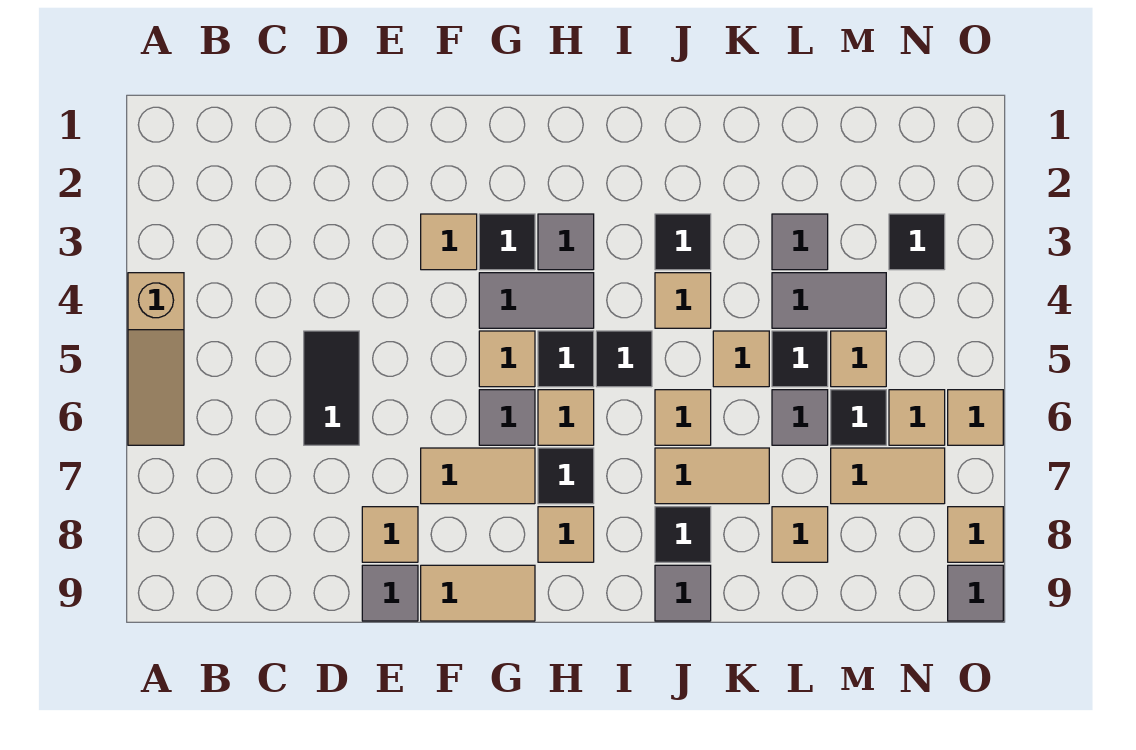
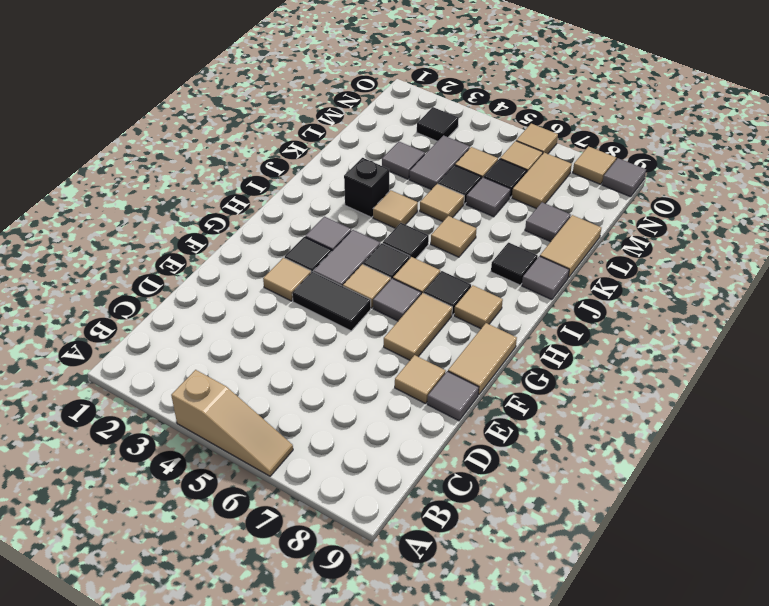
black tile D5:D6 level 1 -> black tile F4:F5 level 1
black tile J3 level 1 -> black brick J3 level 1
tan tile J7:K7 level 1 -> tan tile K9:L9 level 1
tan tile L8 level 1 -> grey tile L8 level 1

